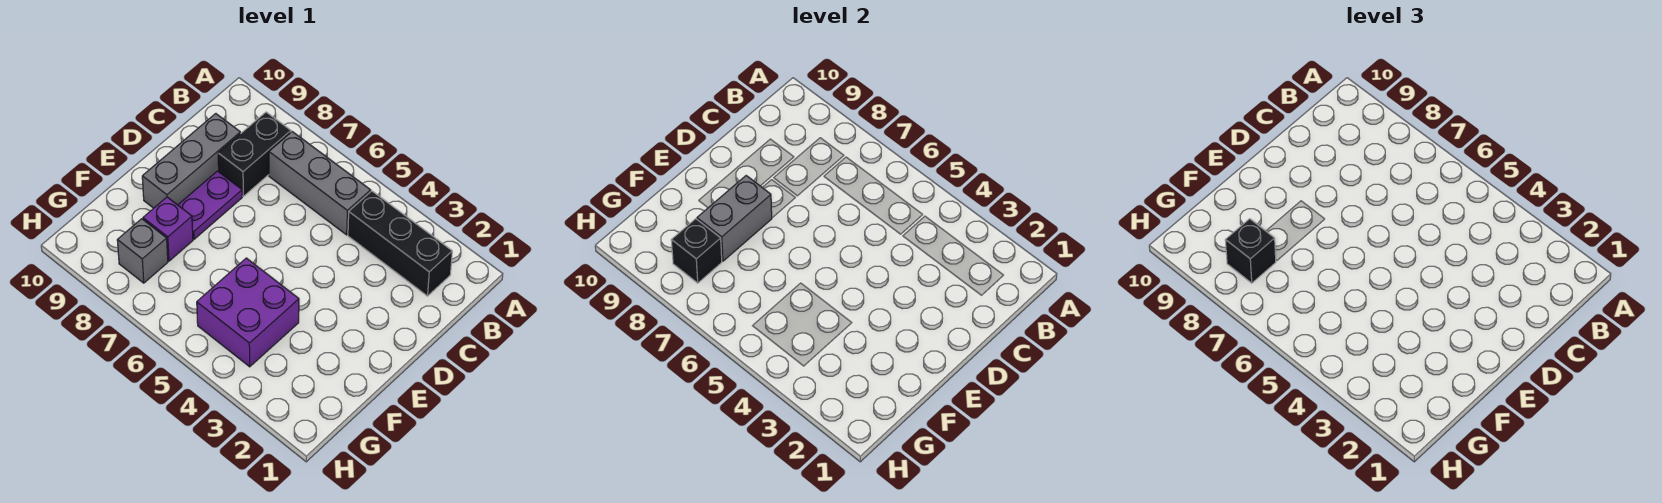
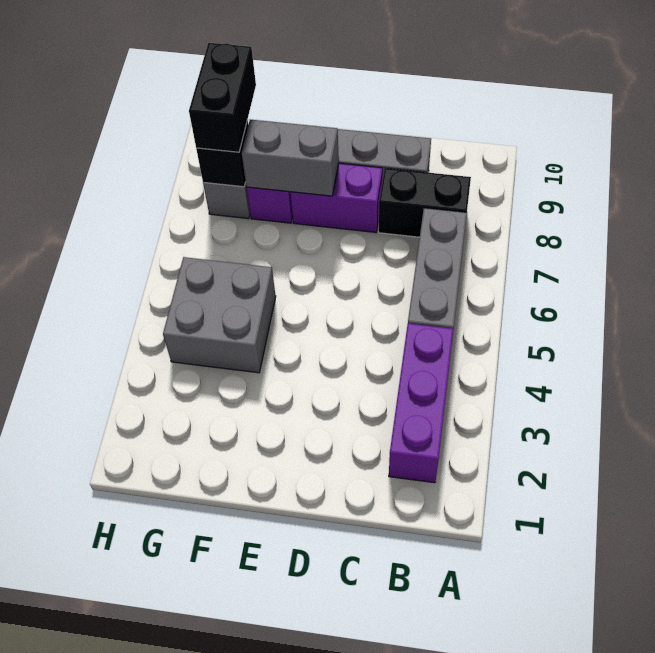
black brick B2:B4 level 1 -> purple brick B2:B4 level 1
purple plate D8:E8 level 1 -> purple brick D8:E8 level 1
purple brick F4:G5 level 1 -> grey brick F4:G5 level 1
black brick G8 level 3 -> black brick G8:G9 level 3

